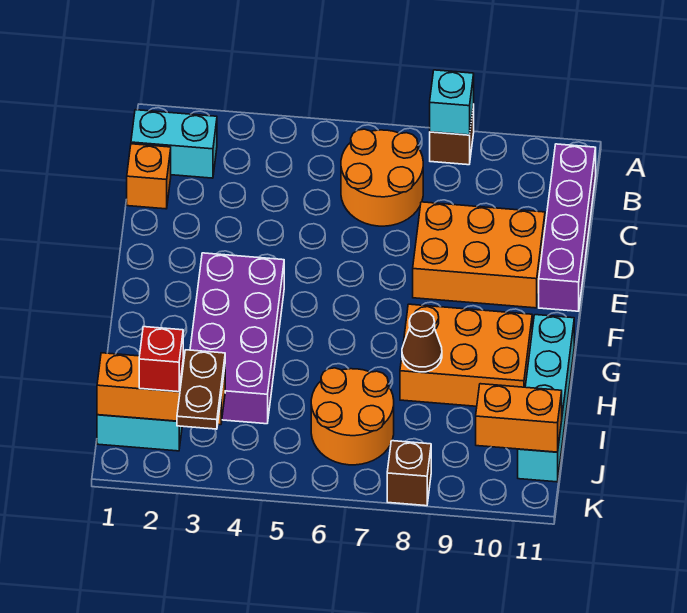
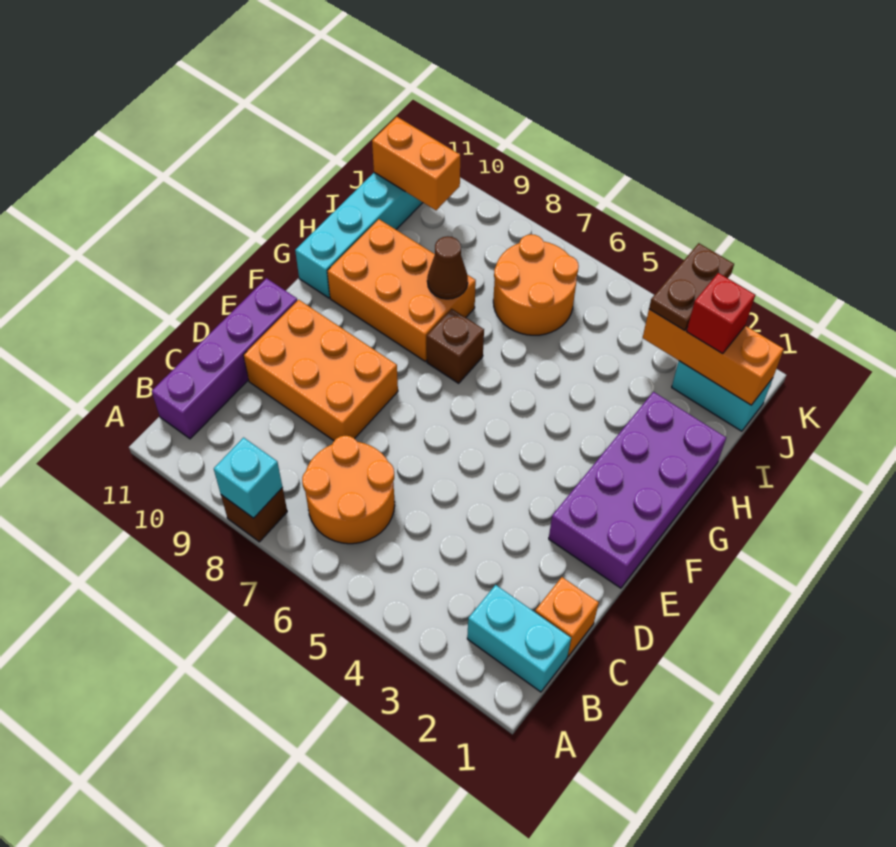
purple brick F3:I4 level 1 -> purple brick E1:H2 level 1
brown brick K8 level 1 -> brown brick G7 level 1

